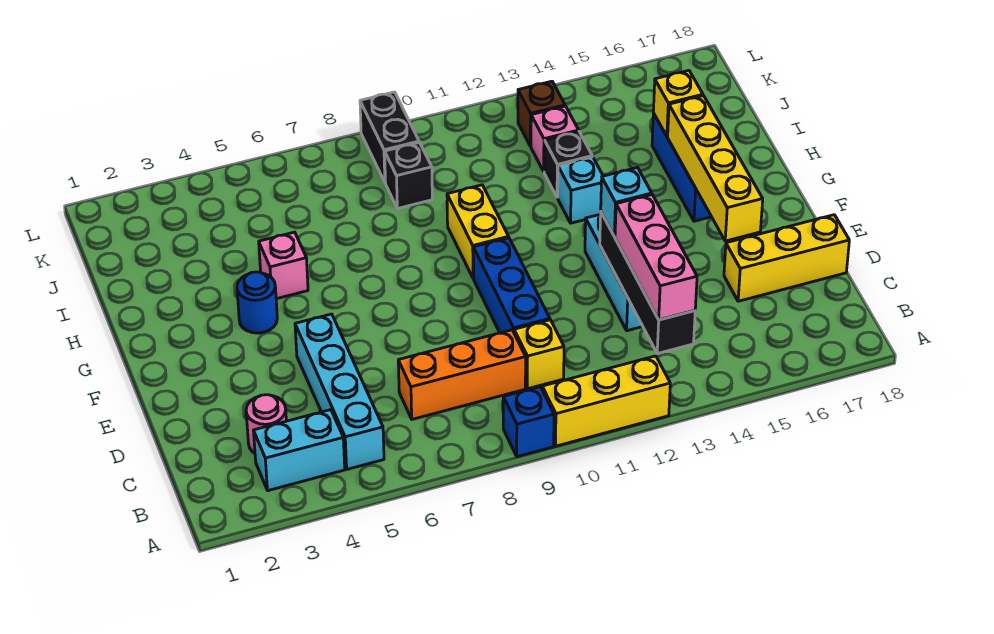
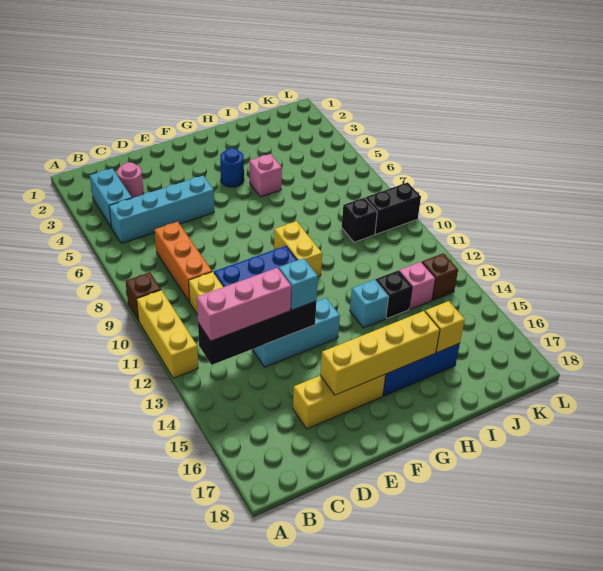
blue brick A9 level 1 -> brown brick A9 level 1
yellow brick D16:D18 level 1 -> yellow brick D16:F16 level 1
yellow brick G10:H10 level 1 -> yellow brick G9:G10 level 1

